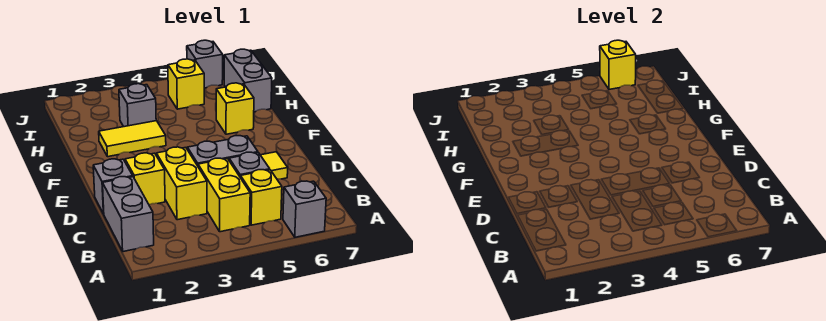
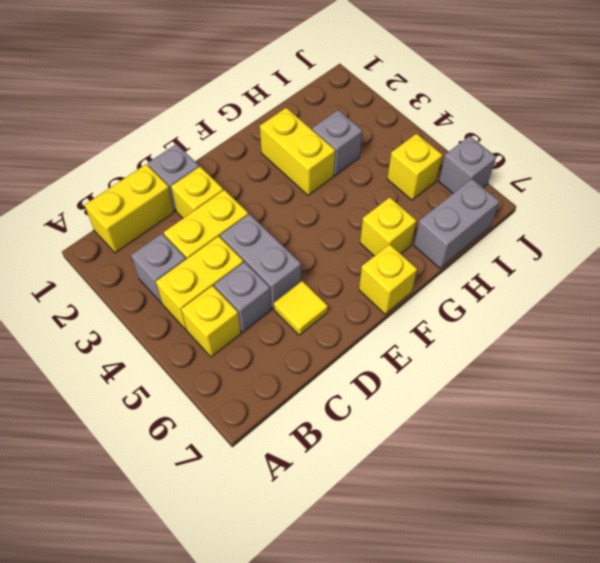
grey brick A6 level 1 -> grey brick B3 level 1
grey brick B1:C1 level 1 -> yellow brick B1:C1 level 1
yellow tile G2:G3 level 1 -> yellow brick G2:G3 level 1
yellow brick J6 level 2 -> yellow brick F7 level 1

